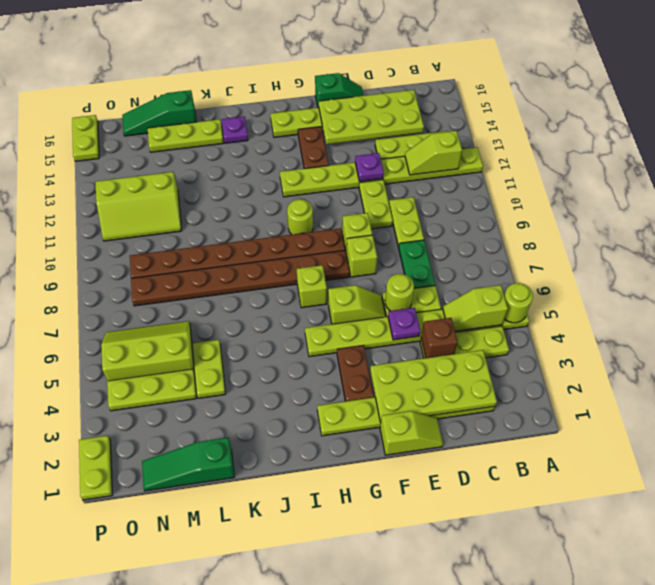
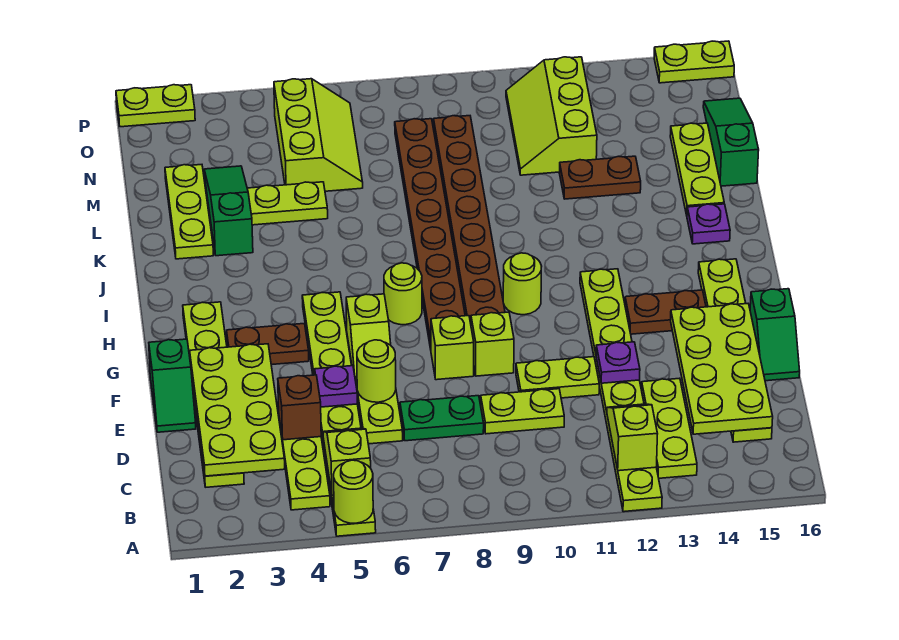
lime slope E1:F1 level 1 top F -> green slope E1:F1 level 1 top F
lime brick H7 level 1 -> lime round brick H7 level 1
green slope L1:N1 level 1 top L -> green slope K3:M3 level 1 top K
none -> brown plate L12:L13 level 1
lime plate M4:O4 level 1 -> lime plate K2:M2 level 1

